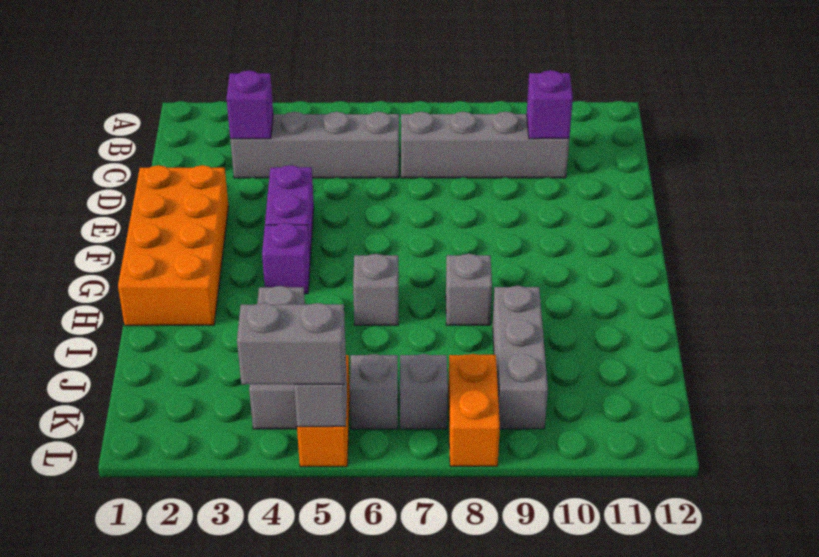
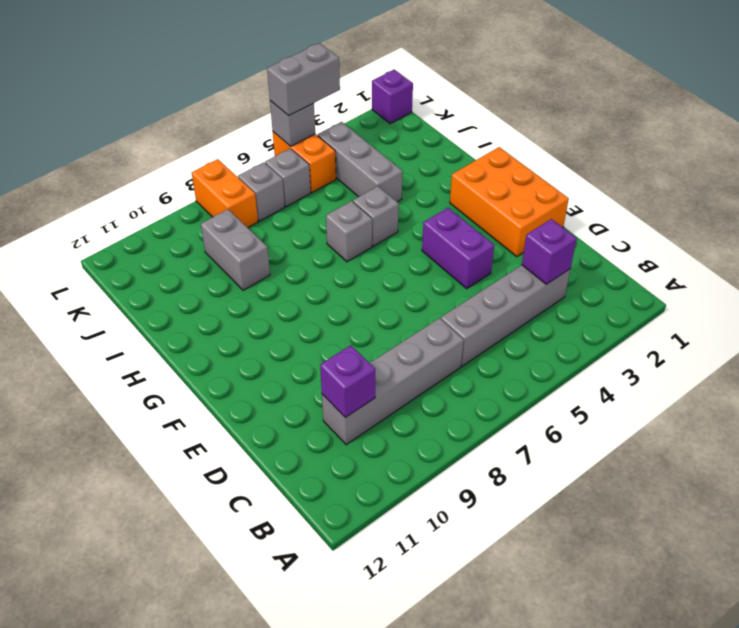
orange brick E1:H2 level 1 -> orange brick E1:G2 level 1
purple brick G4 level 1 -> purple brick L1 level 1
grey brick H8 level 1 -> grey brick H5 level 1
grey brick I9:K9 level 1 -> grey brick I9:J9 level 1

